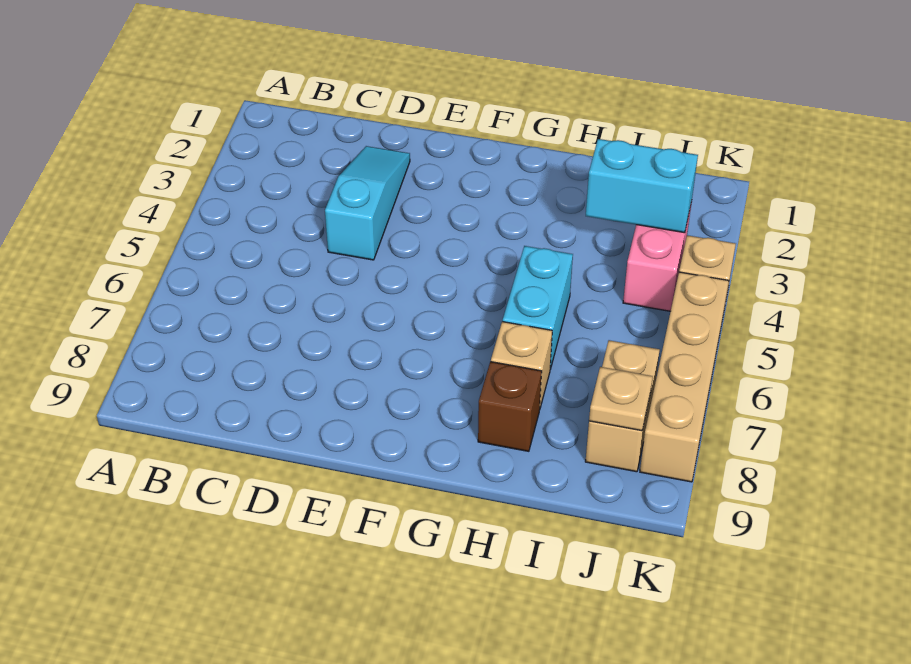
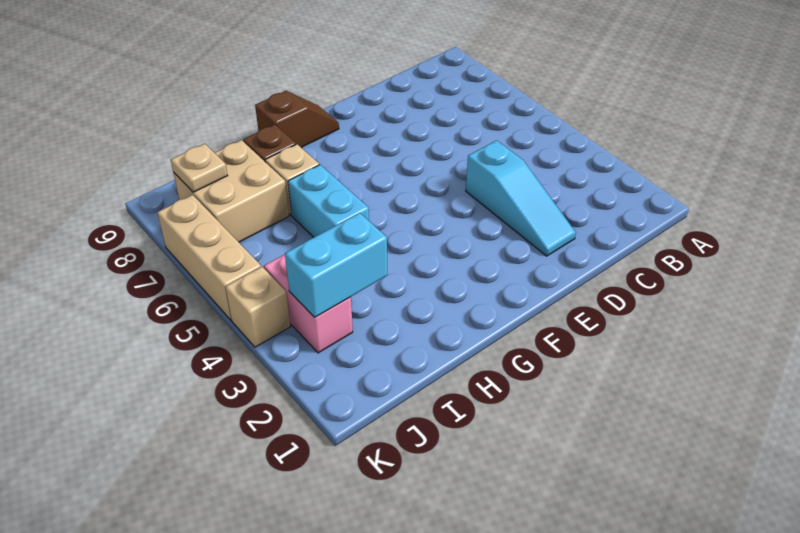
none -> brown slope F9:G9 level 1 top G
tan brick J7:J8 level 1 -> tan brick I7:J8 level 1
tan brick K5:K8 level 1 -> tan brick K5:K7 level 1

